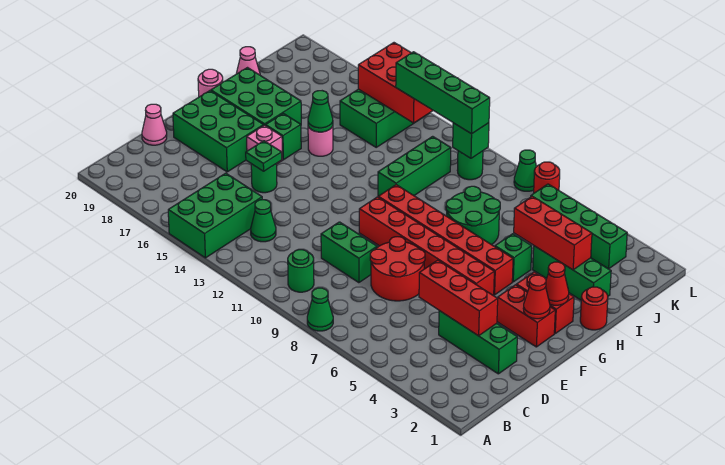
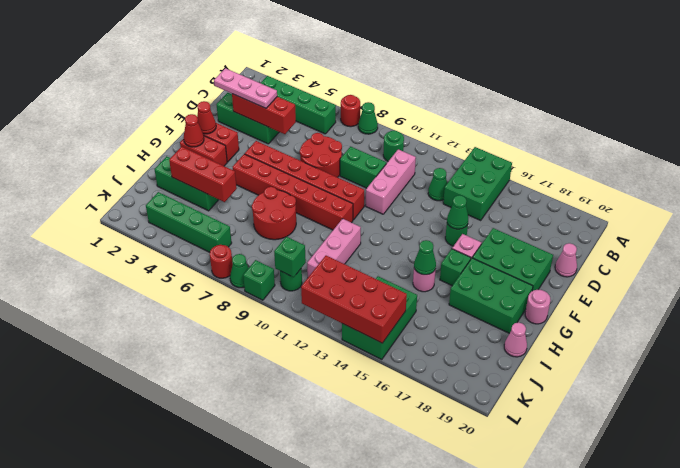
none -> pink brick C11:E11 level 1
none -> pink plate D2:D4 level 3
green plate E15 level 2 -> green cone E15 level 2
red round brick H1 level 1 -> red round brick A7 level 1
green brick H5 level 1 -> green brick L9 level 1
green round brick H7:I8 level 1 -> red round brick H7:I8 level 1
green brick H11:J11 level 1 -> pink brick H11:J11 level 1
green brick K10:K13 level 3 -> green brick B3:B6 level 1
red brick K13:L15 level 2 -> red brick K12:L15 level 2

